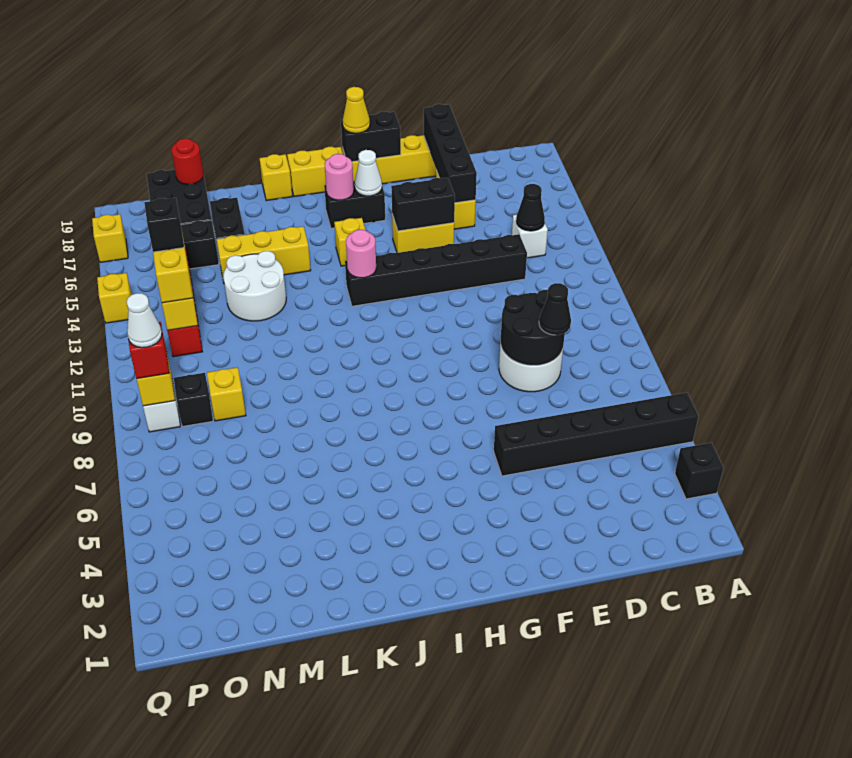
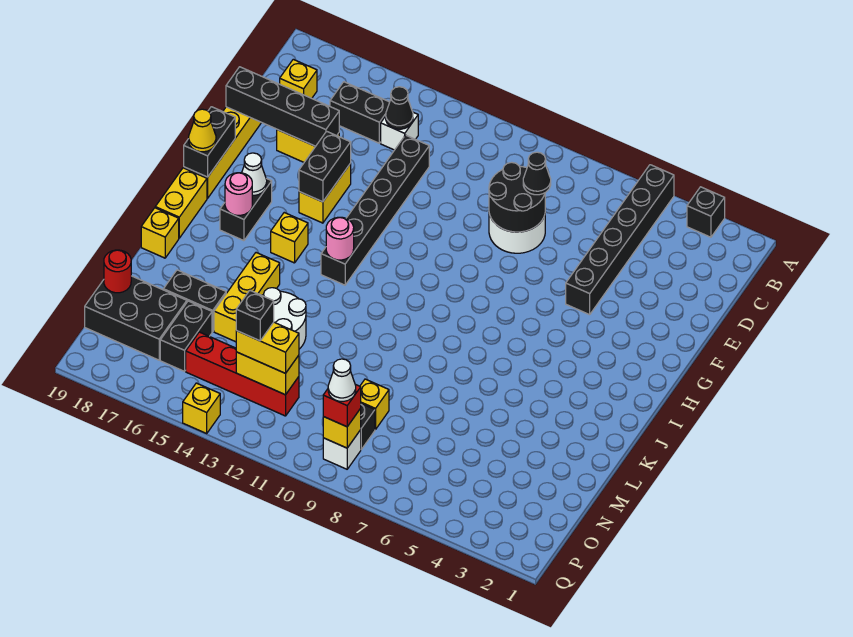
none -> black brick C15:C16 level 1
yellow brick Q17 level 1 -> yellow brick C18 level 1

